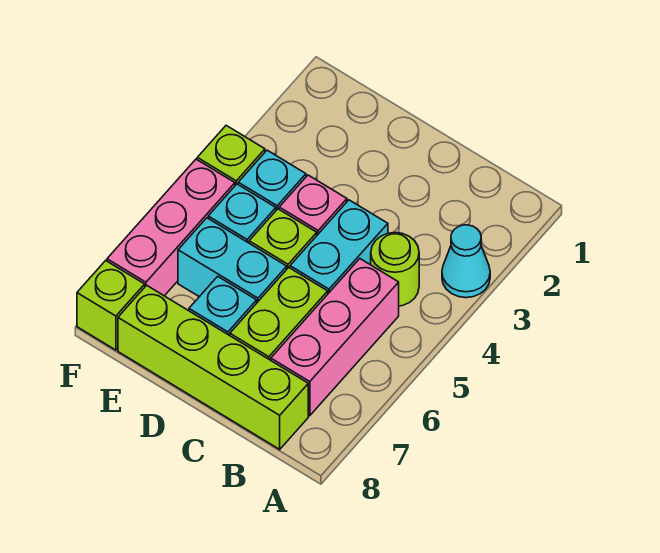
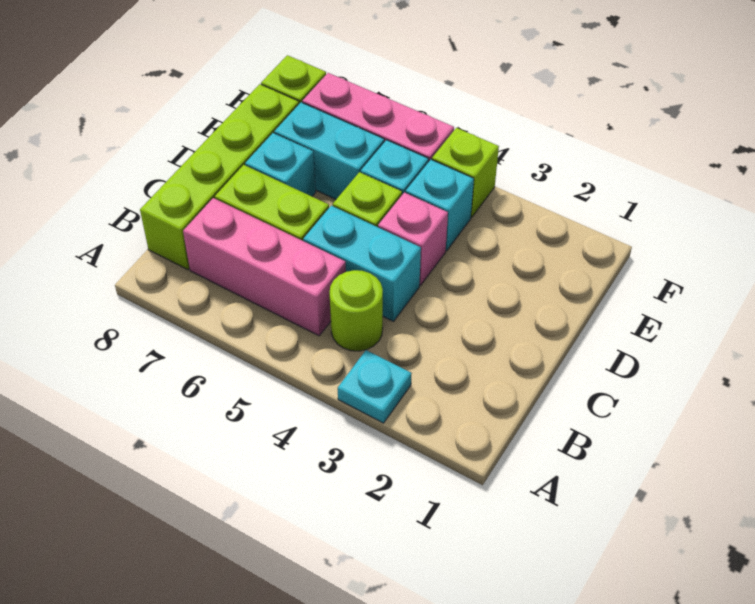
cyan cone A3 level 1 -> cyan plate A3 level 1
cyan brick D6:E6 level 1 -> cyan brick E6:E7 level 1

